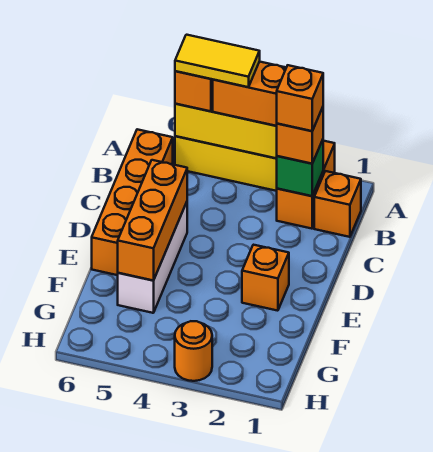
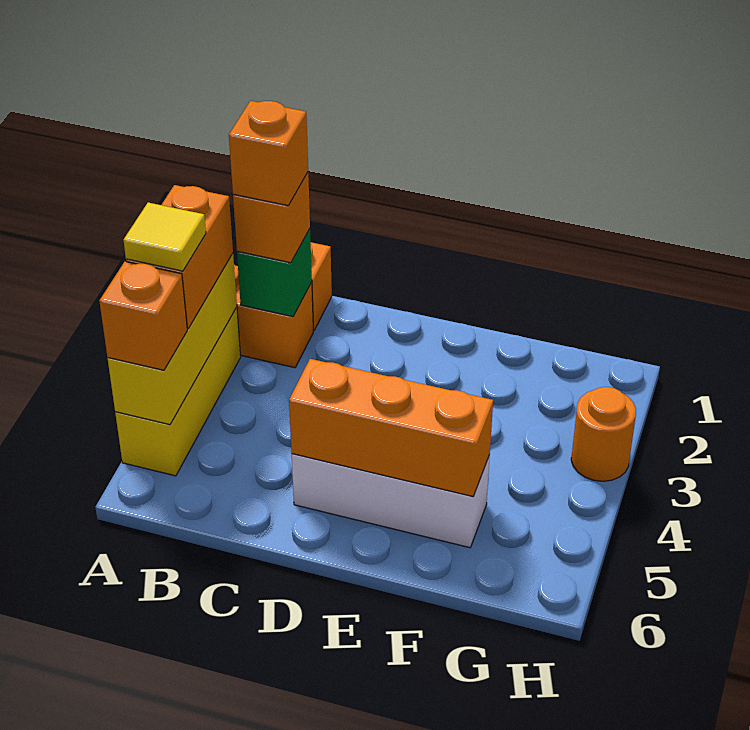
yellow tile A4:A5 level 4 -> yellow tile A4 level 4
orange brick B6:E6 level 1 -> none
orange brick E2 level 1 -> none

